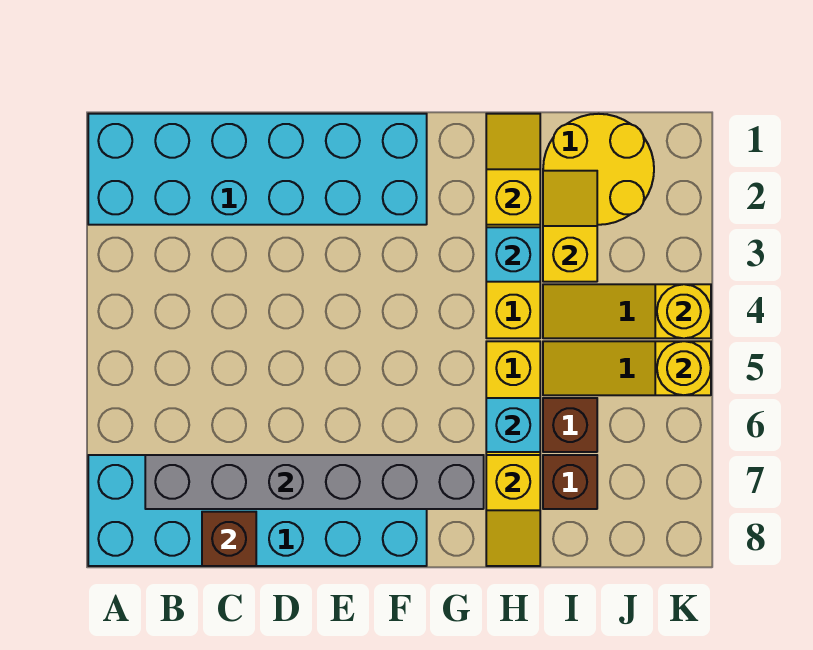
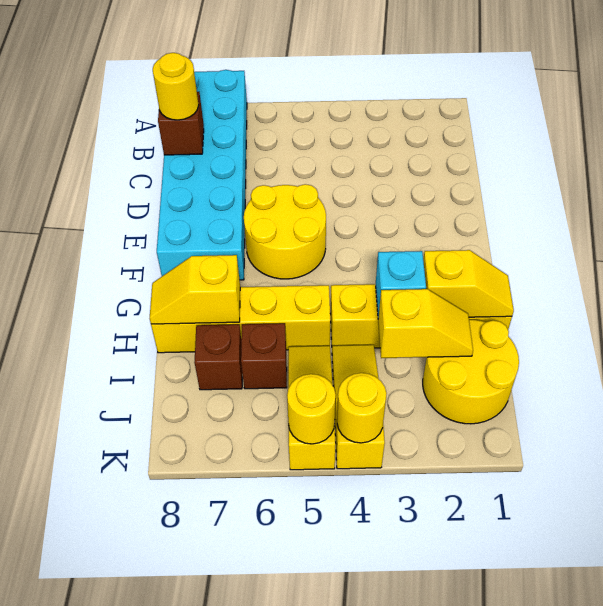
cyan brick A1:F2 level 1 -> none
grey brick B7:G7 level 2 -> none
none -> yellow round brick C8 level 3
none -> yellow round brick E5:F6 level 1
cyan brick H6 level 2 -> none

